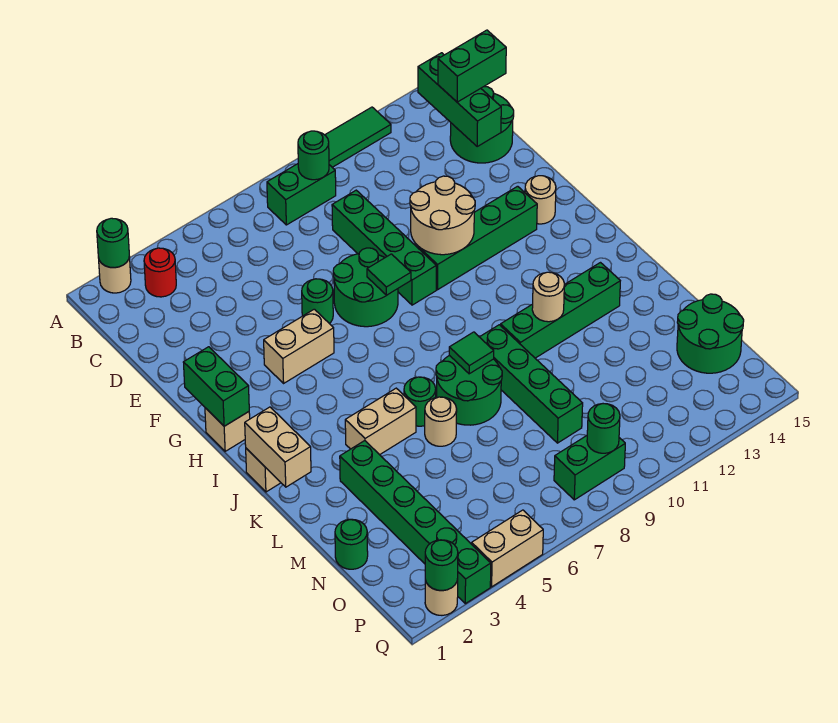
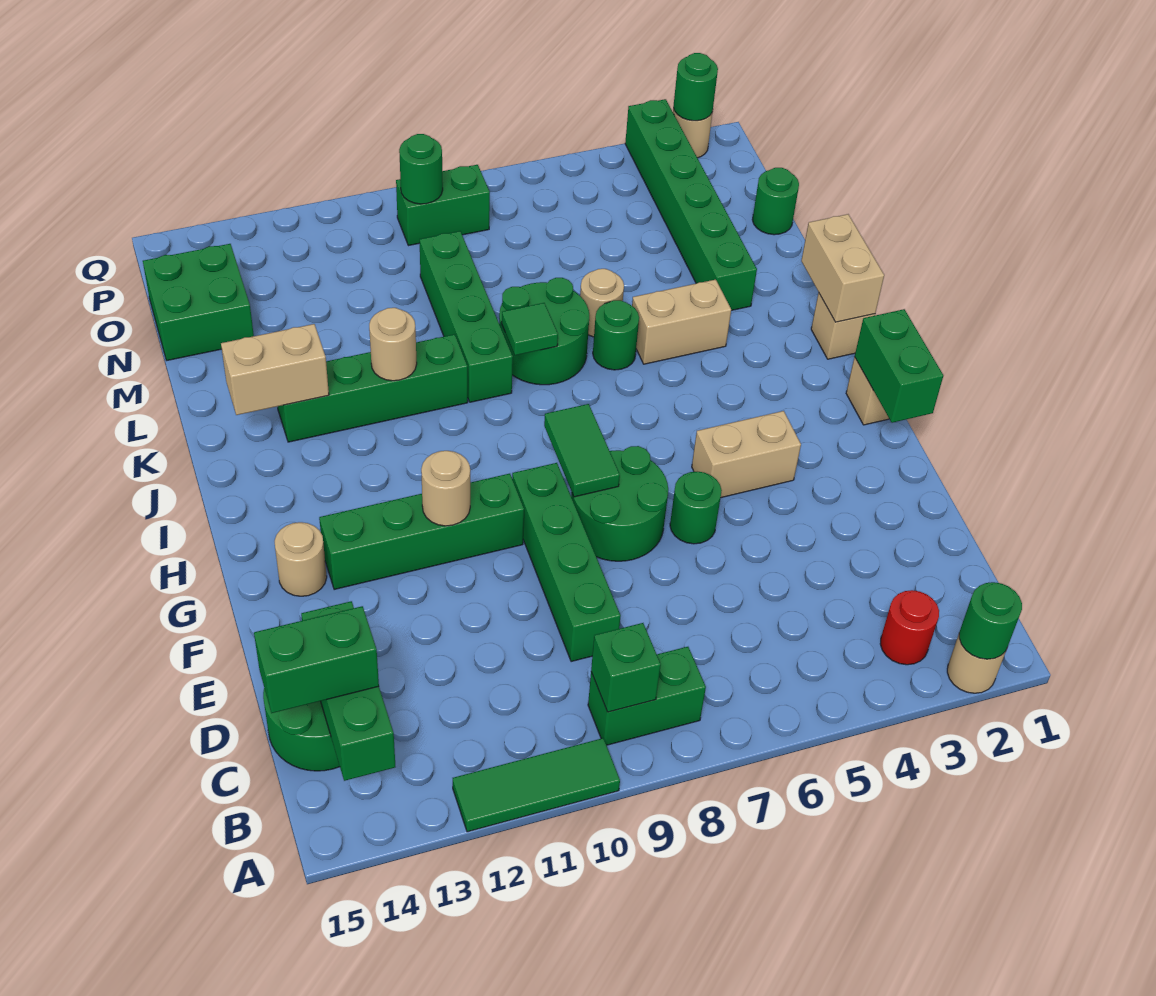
green round brick B9 level 2 -> green brick B9 level 2
tan round brick F10:G11 level 2 -> tan round brick G11 level 2
green tile G8 level 2 -> green tile G8:H8 level 2
green round brick N14:O15 level 1 -> green brick N14:O15 level 1
tan brick Q4:Q5 level 1 -> tan brick K13:K14 level 2

